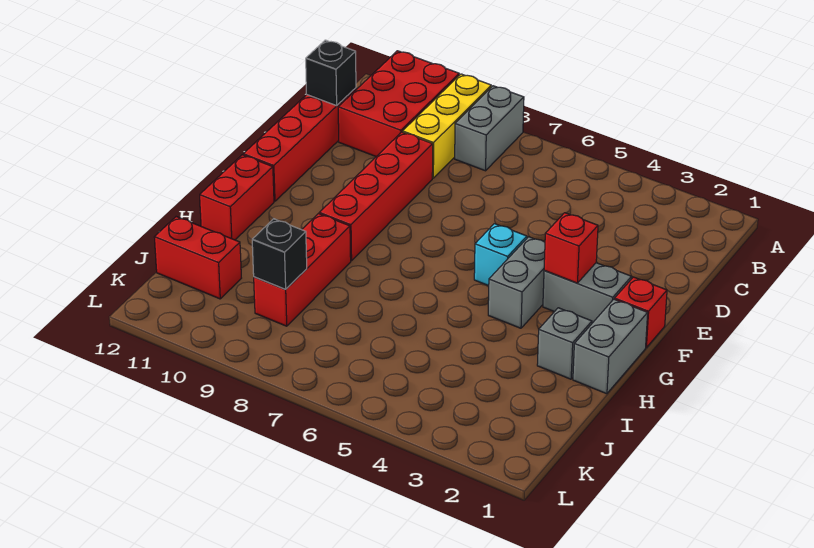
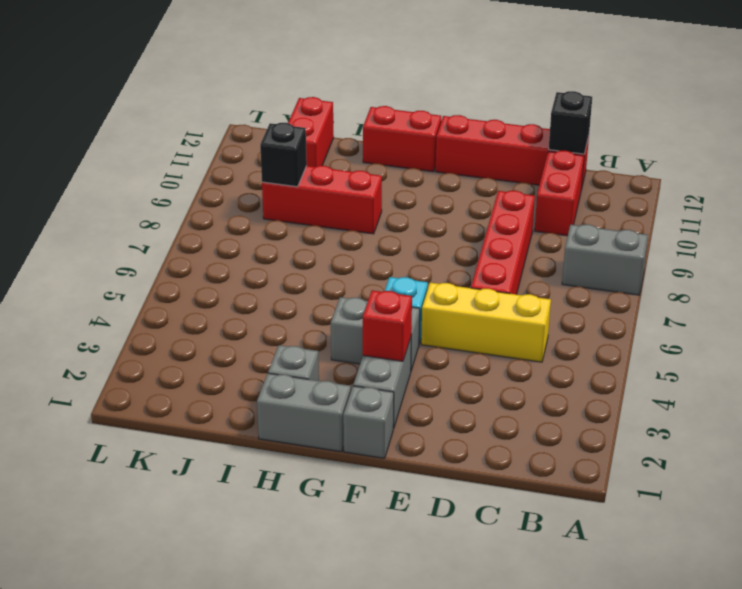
yellow brick A9:C9 level 1 -> yellow brick C5:E5 level 1
red brick A10:C11 level 1 -> red brick C10:C11 level 1
red brick D9:G9 level 1 -> red brick D6:D9 level 1
red brick F1 level 1 -> grey brick F1 level 1

